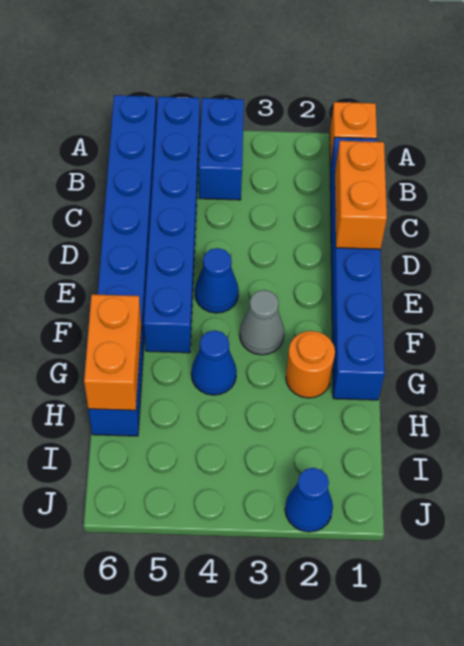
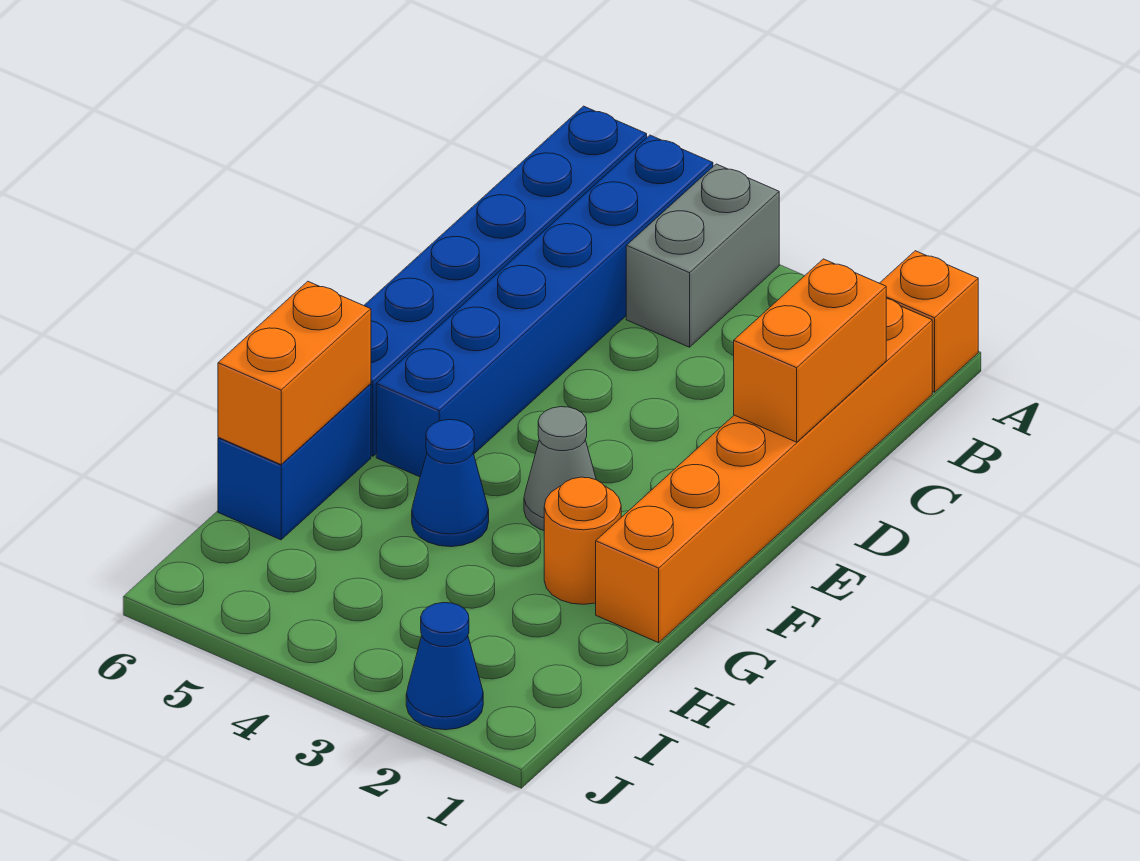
blue brick A4:B4 level 1 -> grey brick A4:B4 level 1
blue brick B1:G1 level 1 -> orange brick B1:G1 level 1
blue cone E4 level 1 -> none

